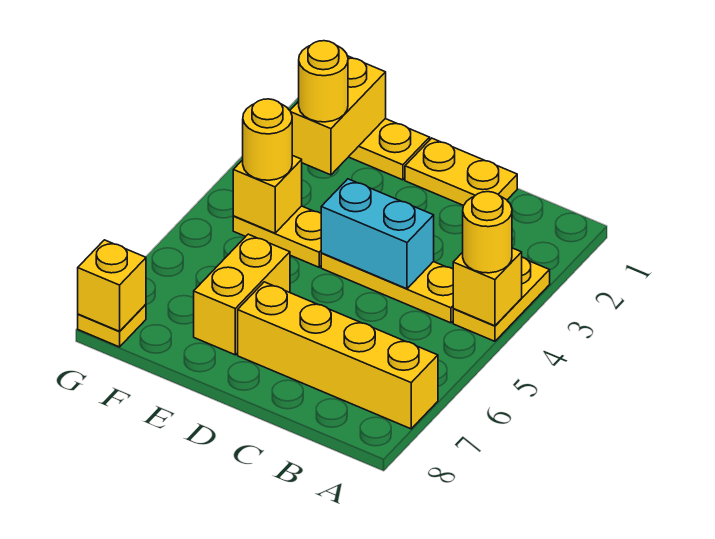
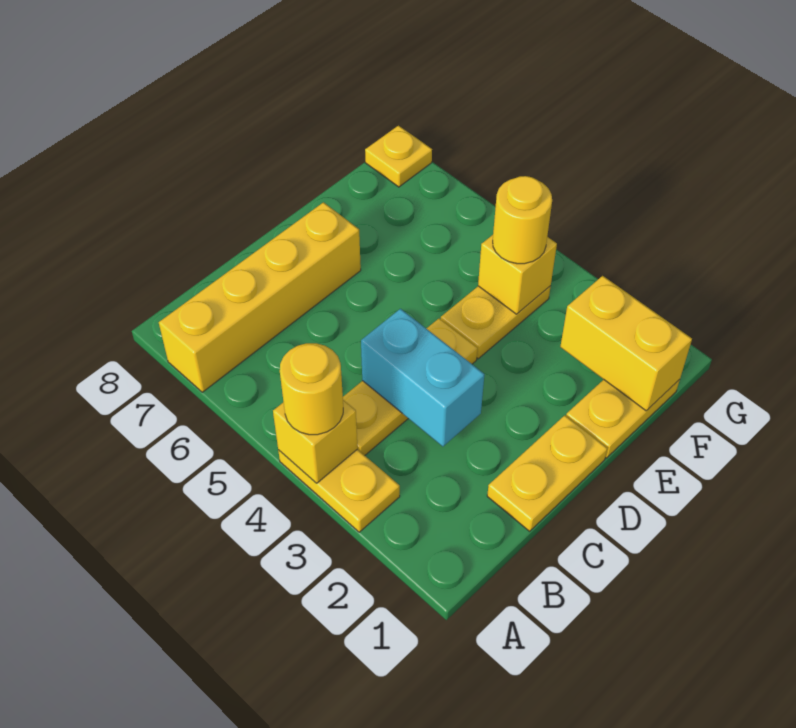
cyan brick C4:D4 level 2 -> cyan brick C3:C4 level 2
yellow brick E6:E7 level 1 -> none
yellow round brick F2 level 3 -> none
yellow brick G8 level 2 -> none

